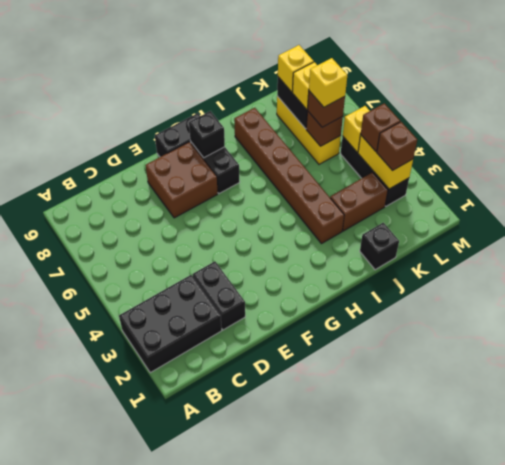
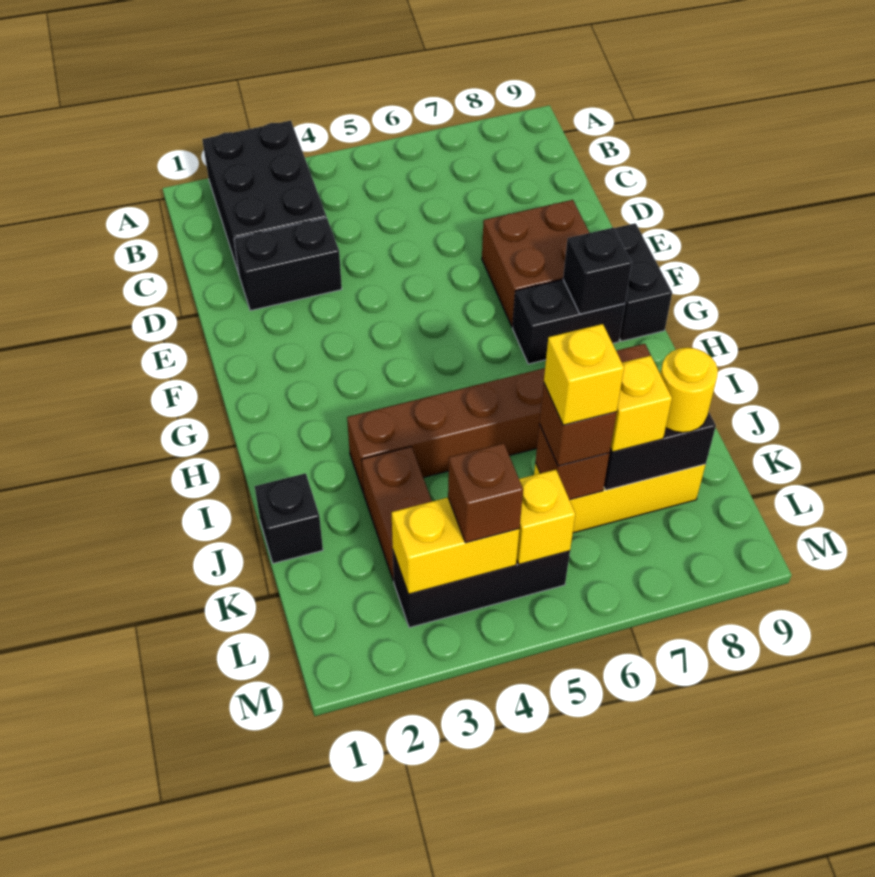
yellow brick K8 level 3 -> yellow round brick K8 level 3
brown brick L3 level 3 -> none

